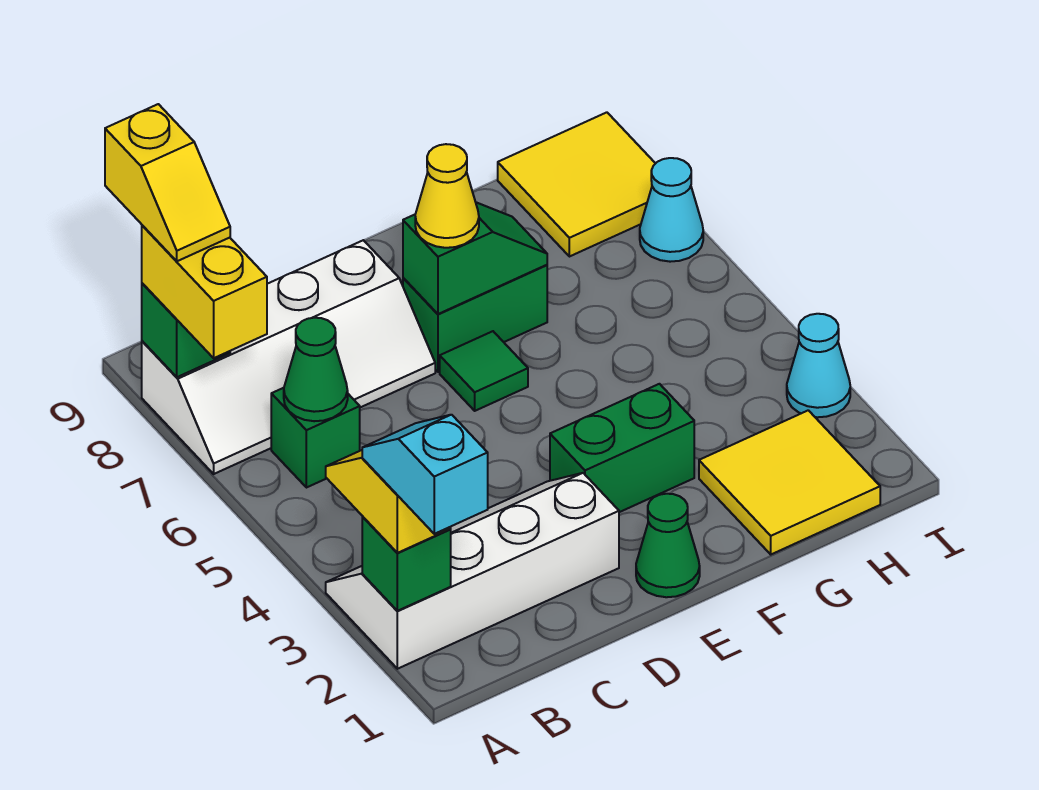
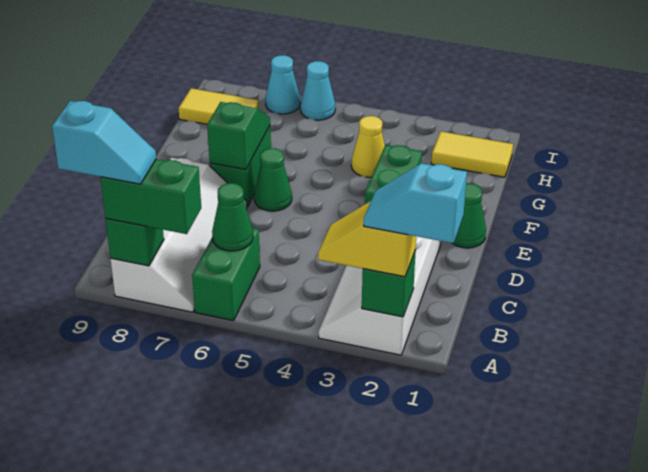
yellow brick A7:A8 level 3 -> green brick A7:A8 level 3
yellow slope A8:A9 level 4 top 9 -> cyan slope A8:A9 level 4 top 9
green brick B6 level 1 -> green brick A6:B6 level 1
green tile E6 level 1 -> green cone E6 level 1
yellow cone E7 level 3 -> yellow cone G4 level 1
yellow tile G1:H2 level 1 -> yellow tile H1:H2 level 1
yellow tile H8:I9 level 1 -> yellow tile H8:H9 level 1
cyan cone I3 level 1 -> cyan cone I6 level 1

